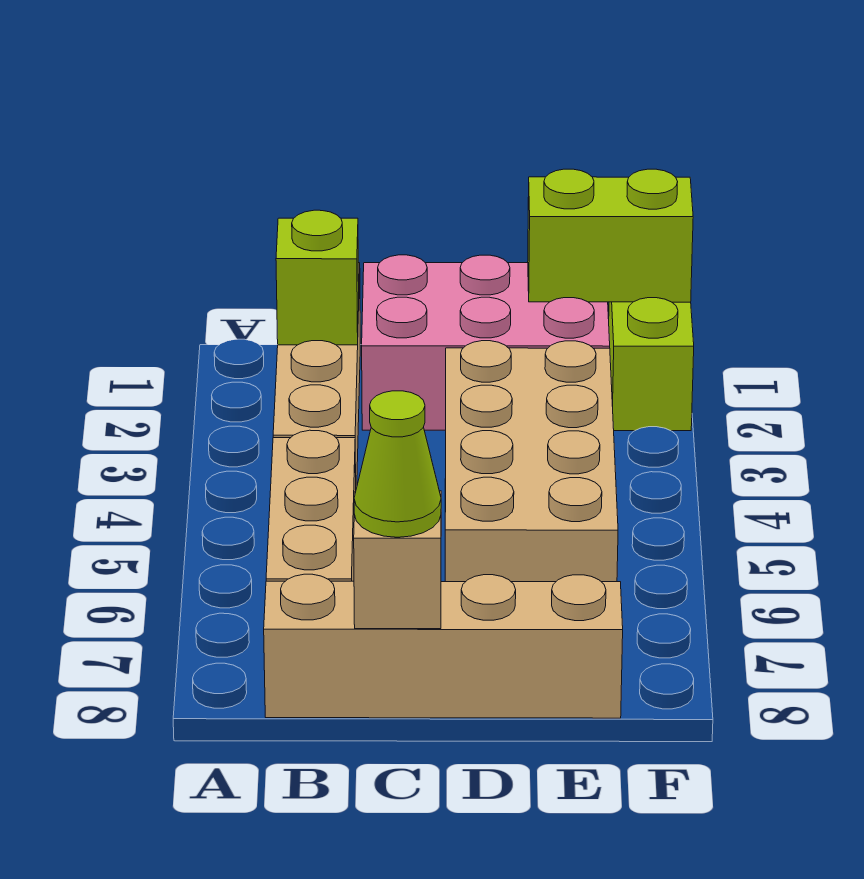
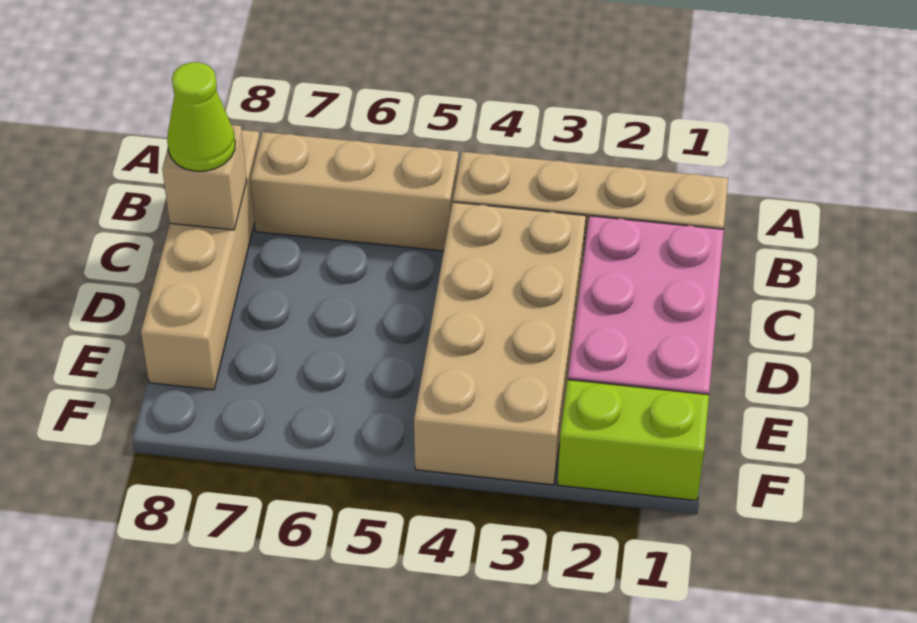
lime brick B2 level 2 -> none
tan brick D3:E6 level 1 -> tan brick C3:F4 level 1
lime brick E1:F1 level 2 -> none

